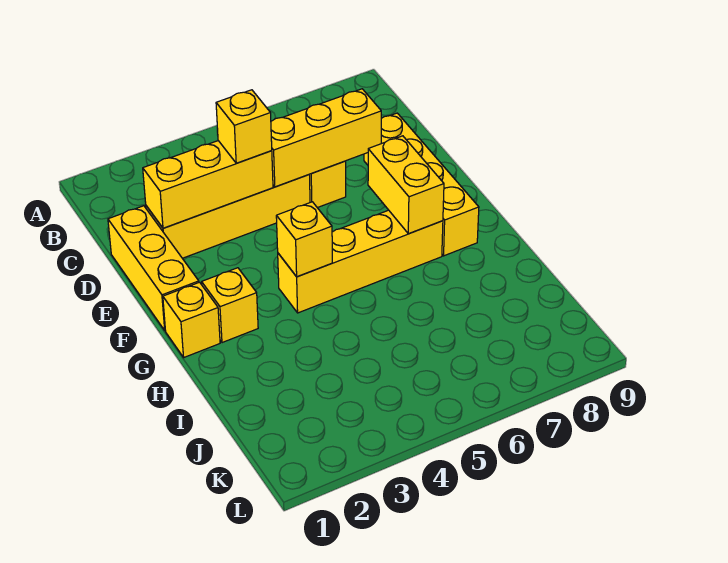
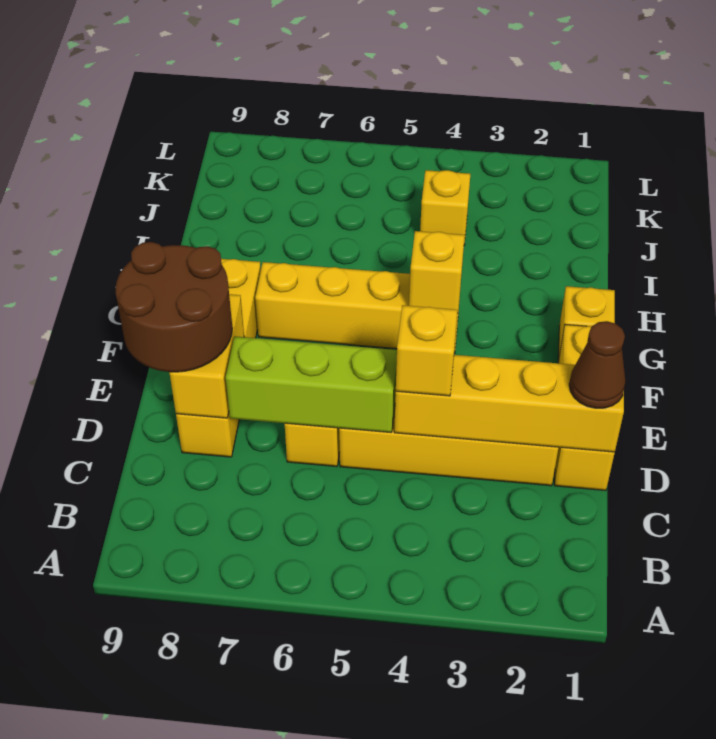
none -> brown cone D1 level 3
yellow brick D2:D4 level 2 -> yellow brick D1:D4 level 2
yellow brick D5:D7 level 2 -> lime brick D5:D7 level 2
none -> brown round brick D8:E9 level 3
yellow brick F7:G7 level 2 -> yellow brick D8:E8 level 2
yellow brick G2 level 1 -> yellow brick J4 level 1

